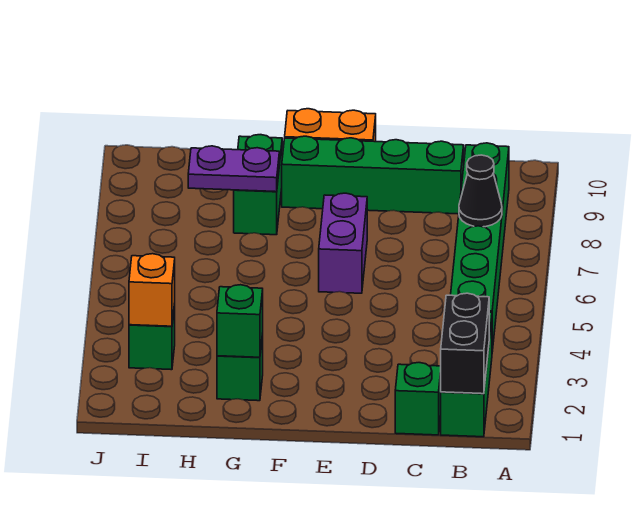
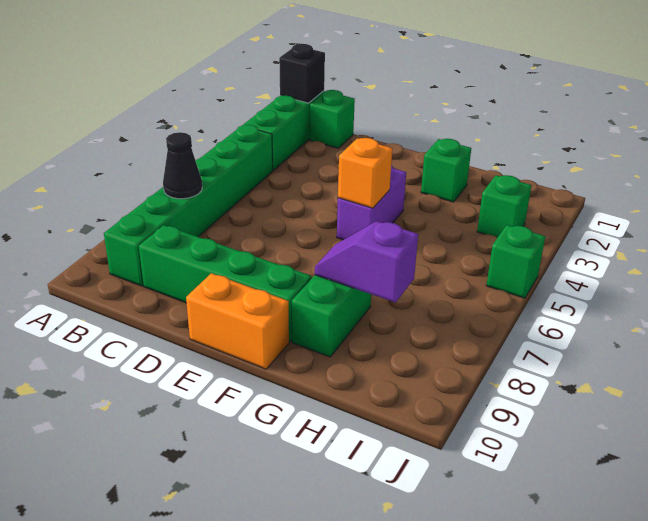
black brick B1:B2 level 2 -> black brick B1 level 2
purple brick E6:E7 level 1 -> purple brick F4:F5 level 1
green brick G2 level 2 -> green brick J5 level 1
purple plate G8:H8 level 2 -> purple slope G8:H8 level 2 top H
orange brick I3 level 2 -> orange brick F5 level 2

